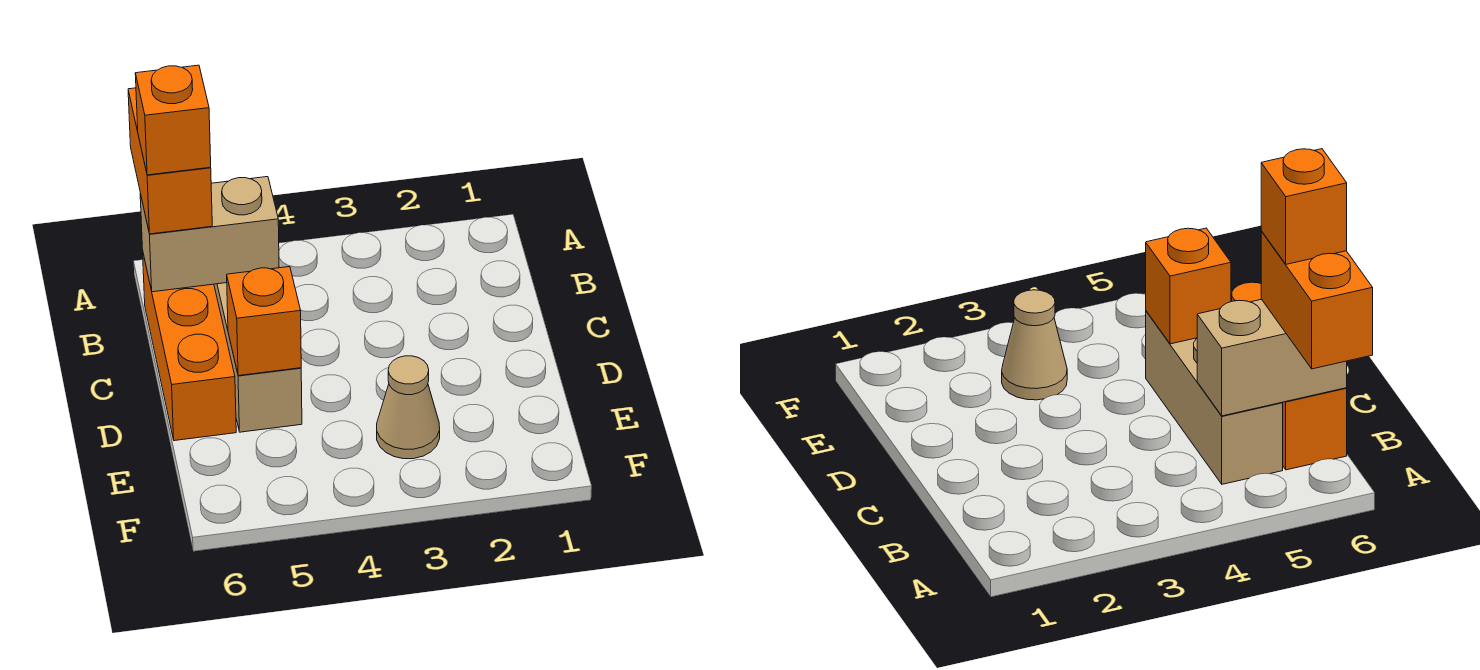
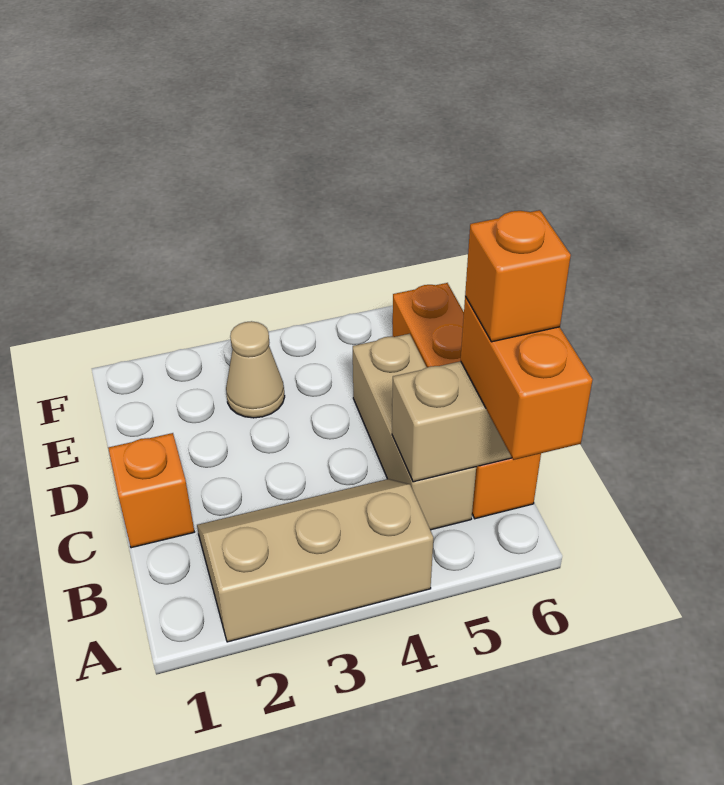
none -> tan slope A2:B4 level 1 top A
orange brick B6:D6 level 1 -> orange brick B6:E6 level 1
orange brick D5 level 2 -> orange brick C1 level 1

